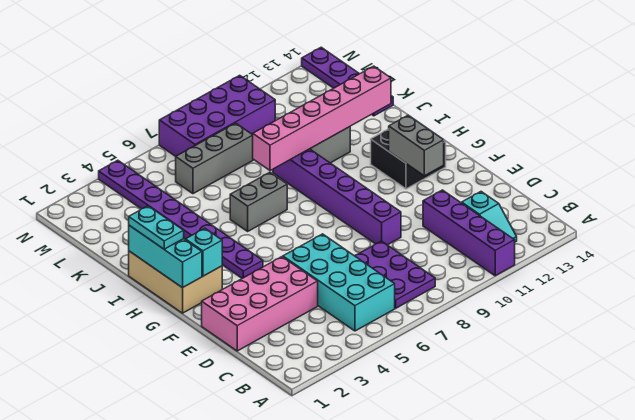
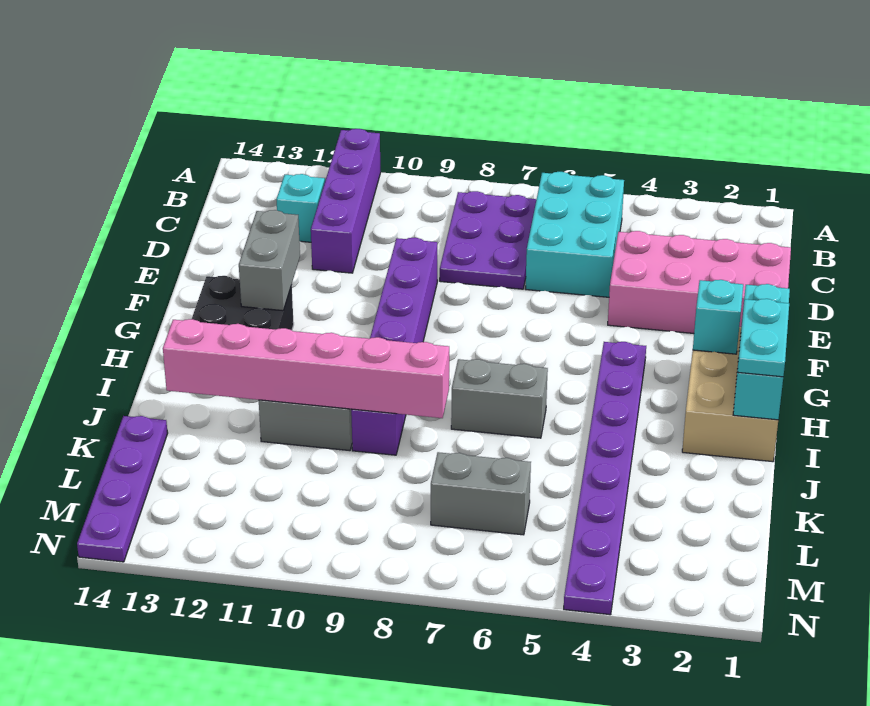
cyan brick B5:E6 level 1 -> cyan brick B5:D6 level 1
grey brick L6:L8 level 1 -> grey brick L6:L7 level 1
purple brick M7:N10 level 1 -> none

